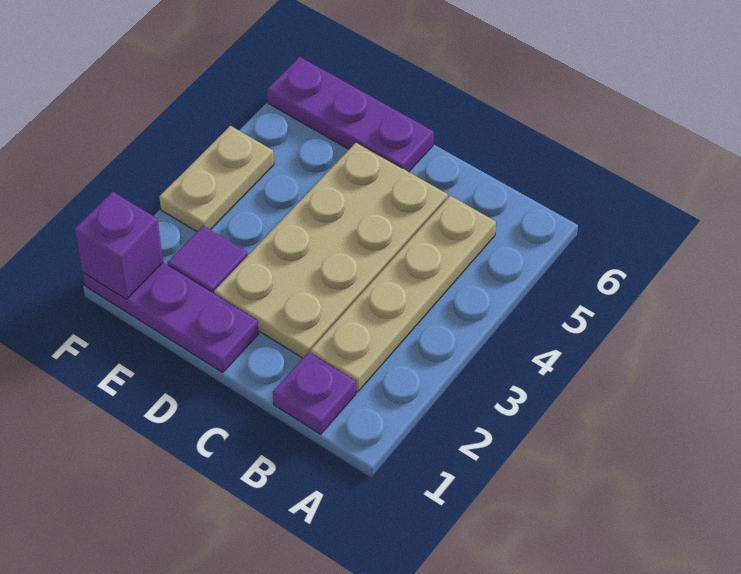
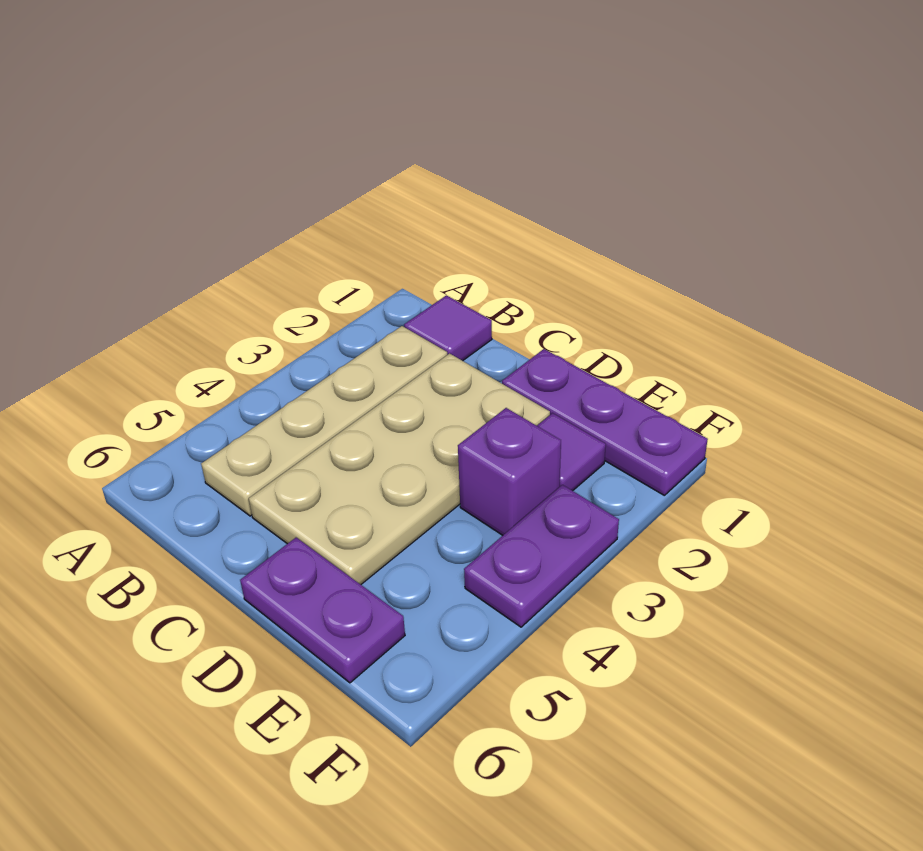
purple plate B1 level 1 -> purple tile B1 level 1
purple plate D6:F6 level 1 -> purple plate D6:E6 level 1
purple brick F1 level 2 -> purple brick E3 level 1
tan plate F3:F4 level 1 -> purple plate F3:F4 level 1

